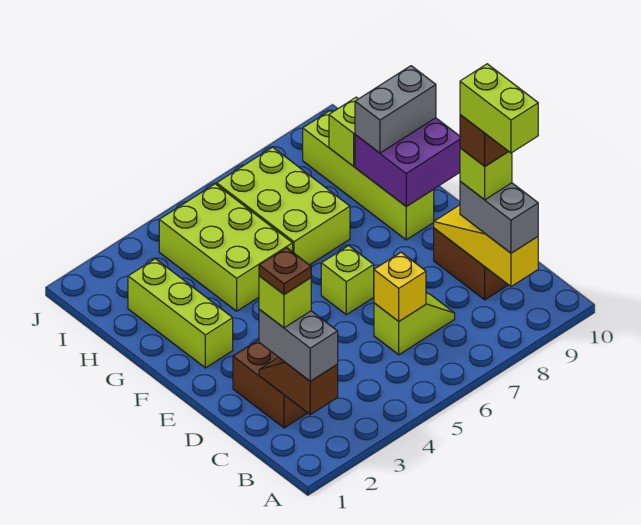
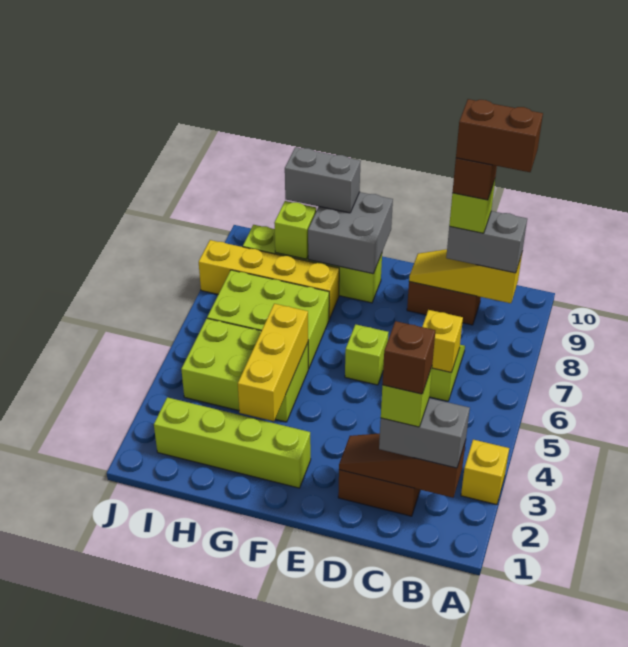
none -> yellow brick A3 level 1
brown slope B2:C2 level 2 top B -> brown slope B2:D2 level 2 top B
lime brick B9:C9 level 6 -> brown brick B9:C9 level 6
brown plate C2 level 5 -> brown brick C2 level 5
lime brick F2:H2 level 1 -> lime brick F2:I2 level 1
purple brick F9:G10 level 2 -> grey brick F9:G10 level 2
none -> yellow brick G3:G5 level 2
none -> yellow brick G8:J8 level 1
grey brick G9:G10 level 3 -> grey brick G10:H10 level 3

